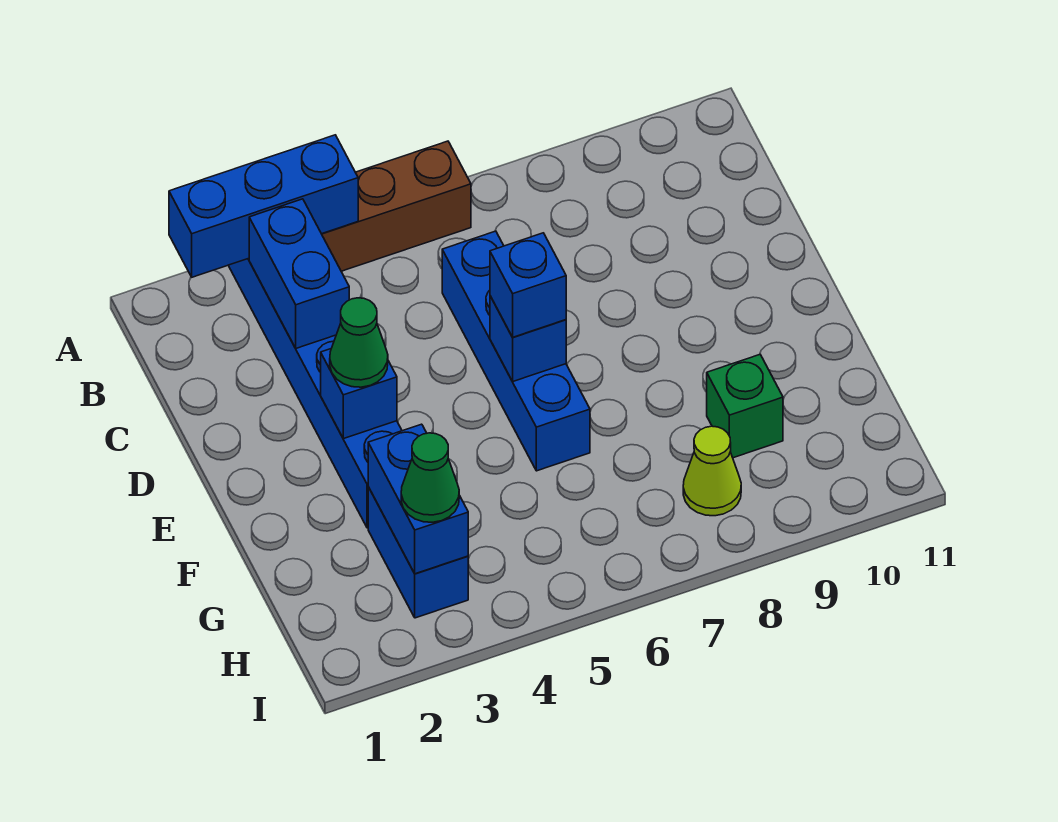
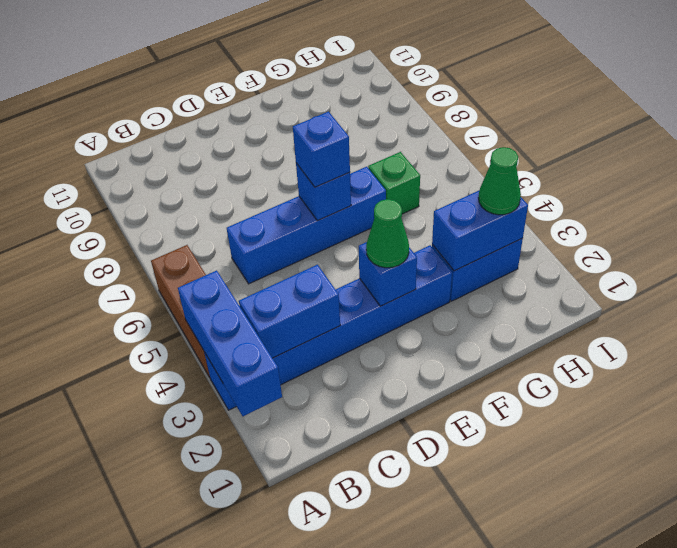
green brick G9 level 1 -> green brick G6 level 1
lime cone H8 level 1 -> none

